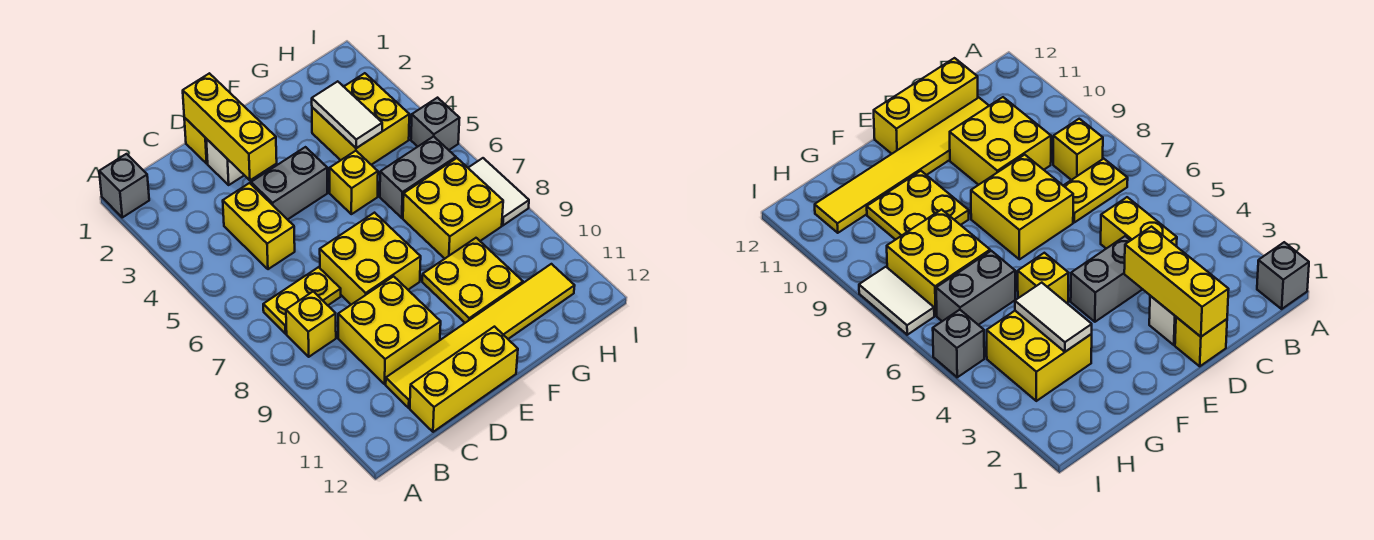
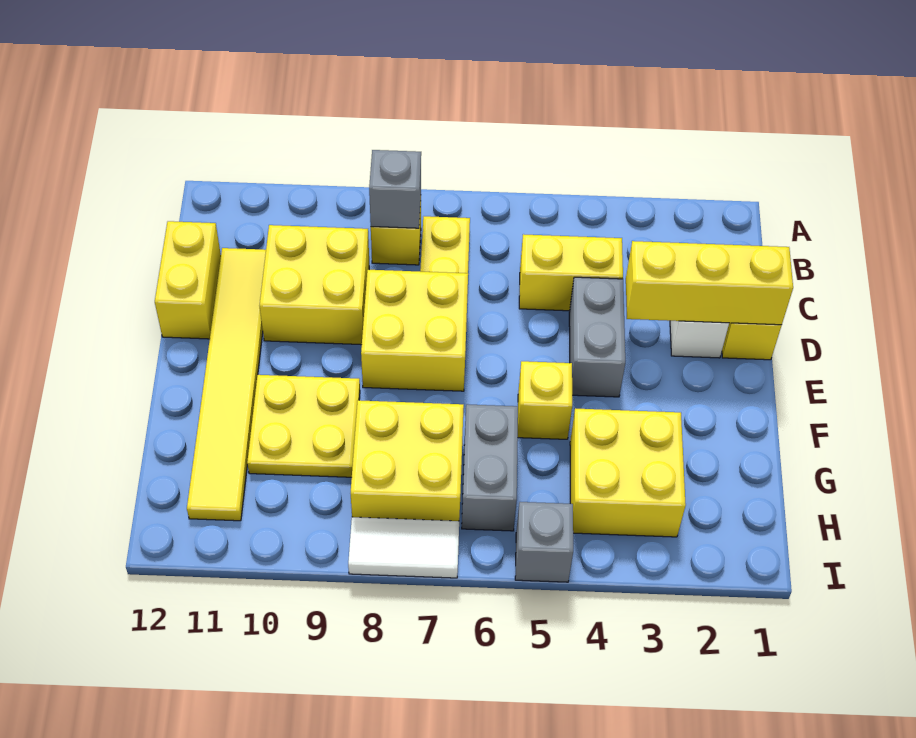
grey brick A1 level 1 -> grey brick B8 level 2
yellow brick C12:E12 level 1 -> yellow brick C12:D12 level 1
white tile G3:G4 level 2 -> none

